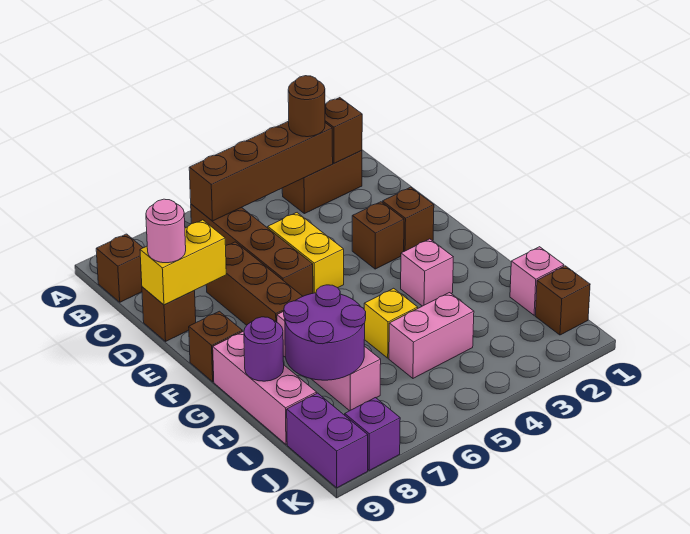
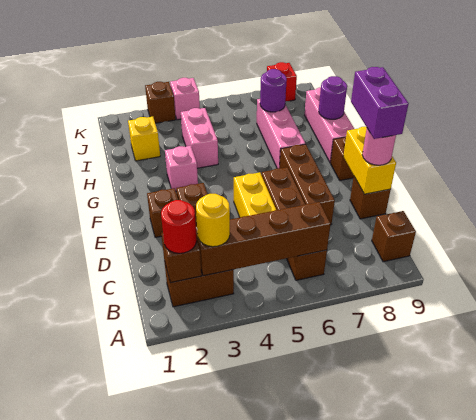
none -> red round brick B2 level 3
brown round brick B3 level 3 -> yellow round brick B3 level 3
yellow brick D8:D9 level 2 -> yellow brick D9:E9 level 2
yellow brick H5 level 1 -> yellow brick I2 level 1
purple round brick H7:I8 level 2 -> purple round brick I7 level 2
pink brick I1 level 1 -> pink brick K4 level 1
pink brick I4:I5 level 1 -> pink brick H4:I4 level 1
brown brick J1 level 1 -> brown brick K3 level 1
purple brick J9:K9 level 1 -> purple brick D9:E9 level 4
purple brick K8 level 1 -> red brick K8 level 1

